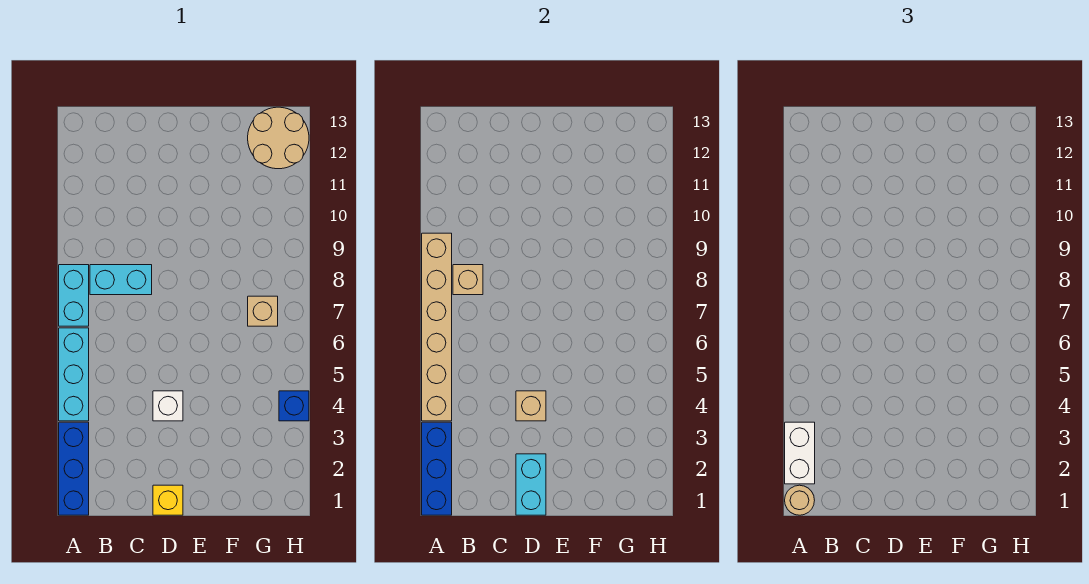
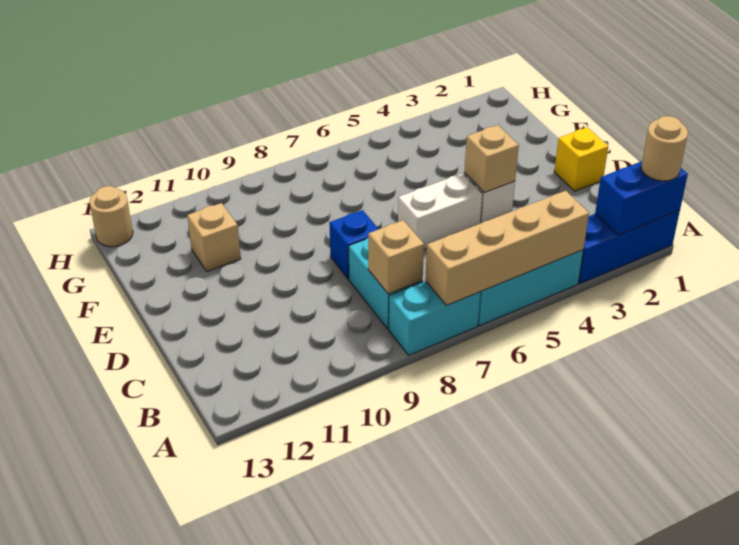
blue brick A1:A3 level 2 -> blue brick A1:A2 level 2
white brick A2:A3 level 3 -> white brick D5:D6 level 1
tan brick A4:A9 level 2 -> tan brick A4:A7 level 2
cyan brick D1:D2 level 2 -> none
tan brick G7 level 1 -> tan brick F11 level 1
tan round brick G12:H13 level 1 -> tan round brick H13 level 1
blue brick H4 level 1 -> blue brick D8 level 1

